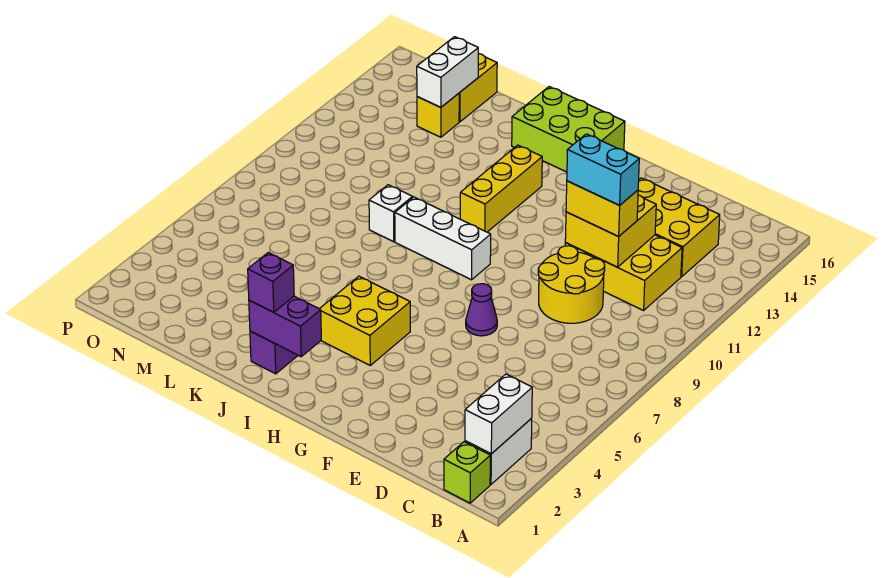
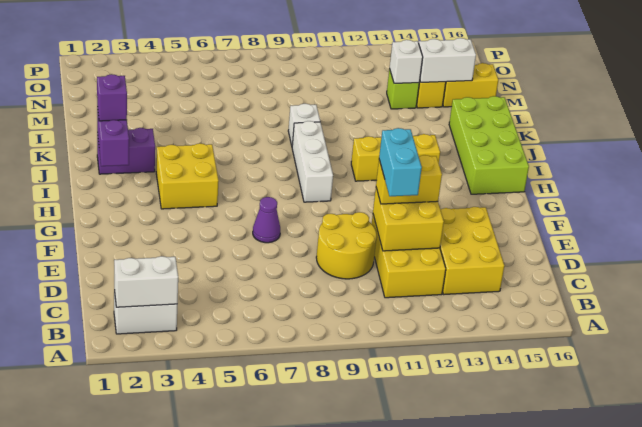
lime brick B1 level 1 -> lime brick M13 level 1
yellow brick D11:E11 level 3 -> yellow brick E11:E12 level 3
lime brick H15:J16 level 1 -> lime brick H15:K16 level 1
none -> white brick M13 level 2

